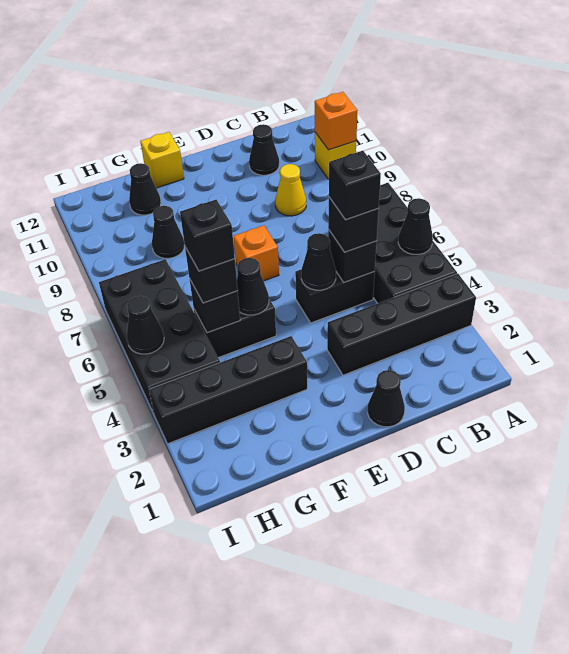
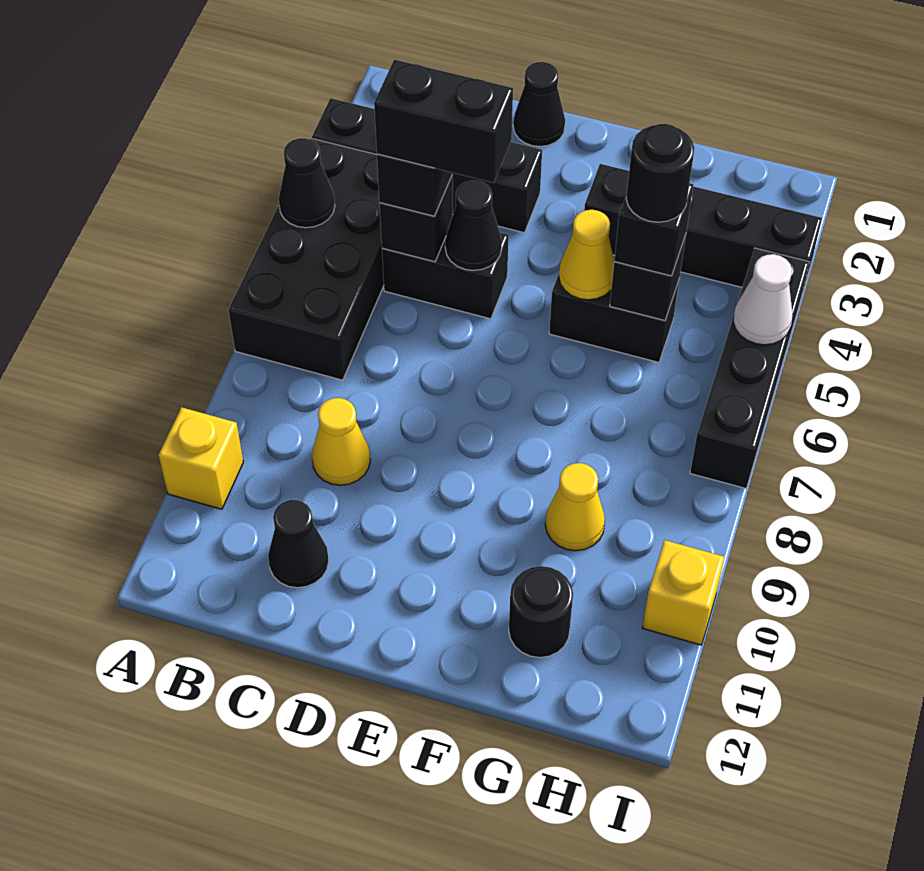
orange brick A10 level 2 -> none
black brick C5 level 4 -> black brick C5:D5 level 4
orange brick E7 level 1 -> none
black cone F5 level 2 -> yellow cone F5 level 2
yellow brick F12 level 1 -> yellow brick I10 level 1
black brick G5 level 4 -> black round brick G5 level 4
black cone G9 level 1 -> yellow cone G9 level 1
black cone G11 level 1 -> black round brick G11 level 1
black brick H4:I7 level 1 -> black brick I4:I7 level 1
black cone I5 level 2 -> white cone I5 level 2

